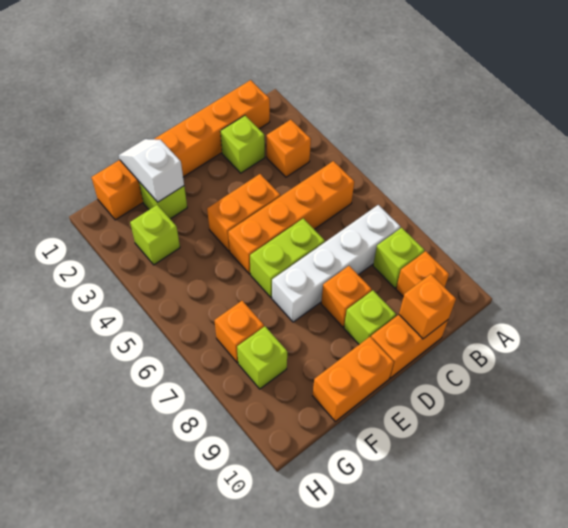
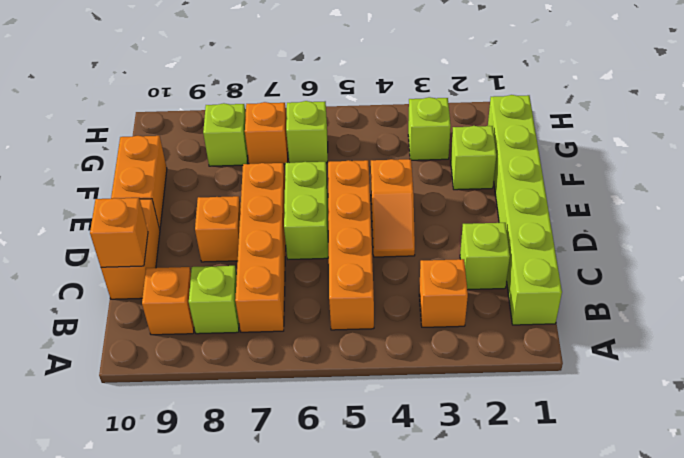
orange brick B1:G1 level 1 -> lime brick B1:G1 level 1
white brick B7:E7 level 1 -> orange brick B7:E7 level 1
orange brick D4:E4 level 1 -> orange slope D4:E4 level 1 top E
lime brick D9 level 1 -> lime brick G6 level 1
white slope F1:F2 level 2 top 2 -> none

